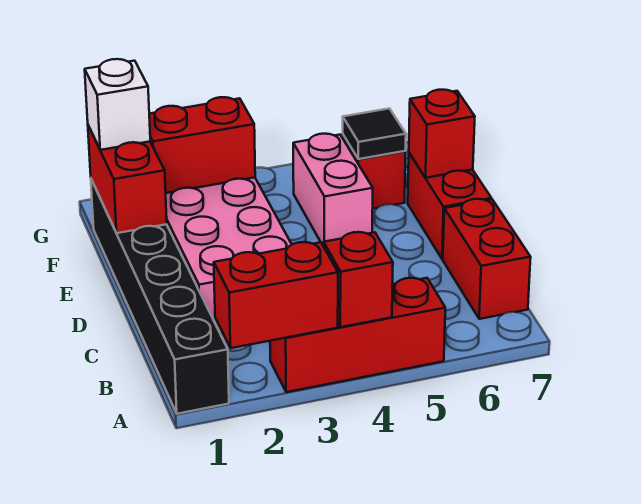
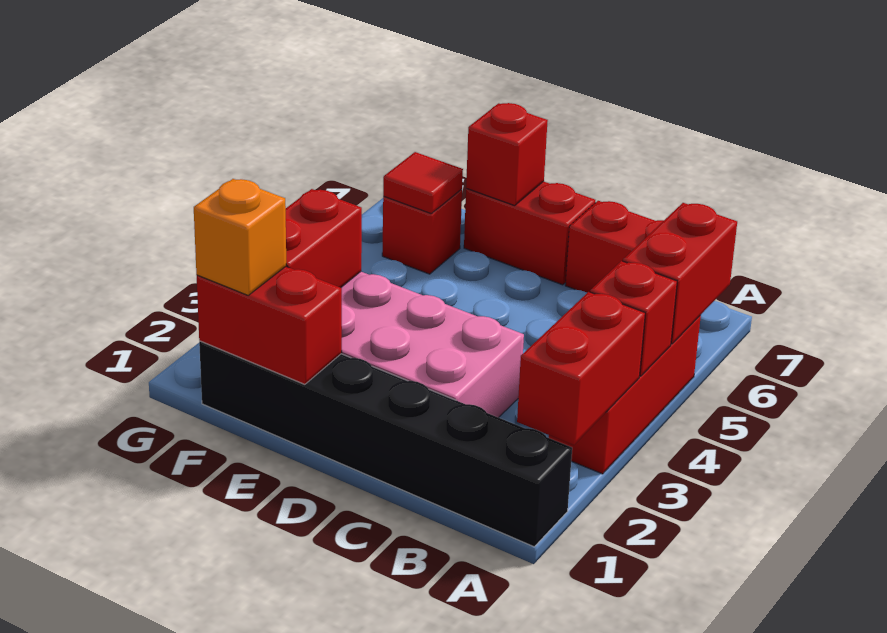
none -> red brick A5:A6 level 2
pink brick E5:F5 level 1 -> none
white brick F1 level 3 -> orange brick F1 level 3
black tile F6 level 2 -> red tile F6 level 2

